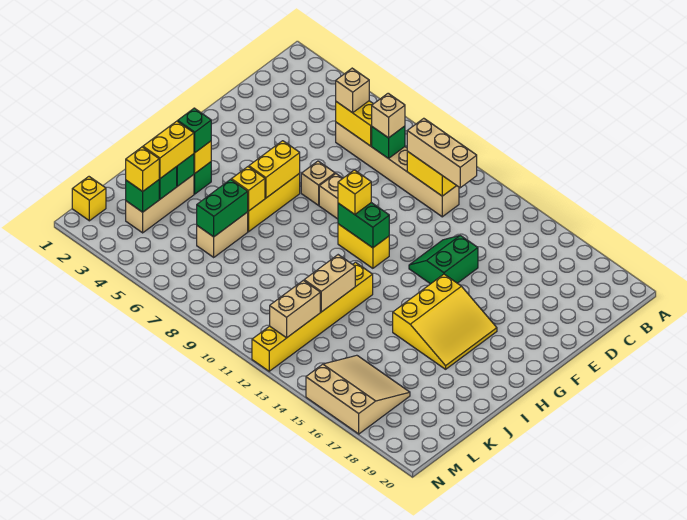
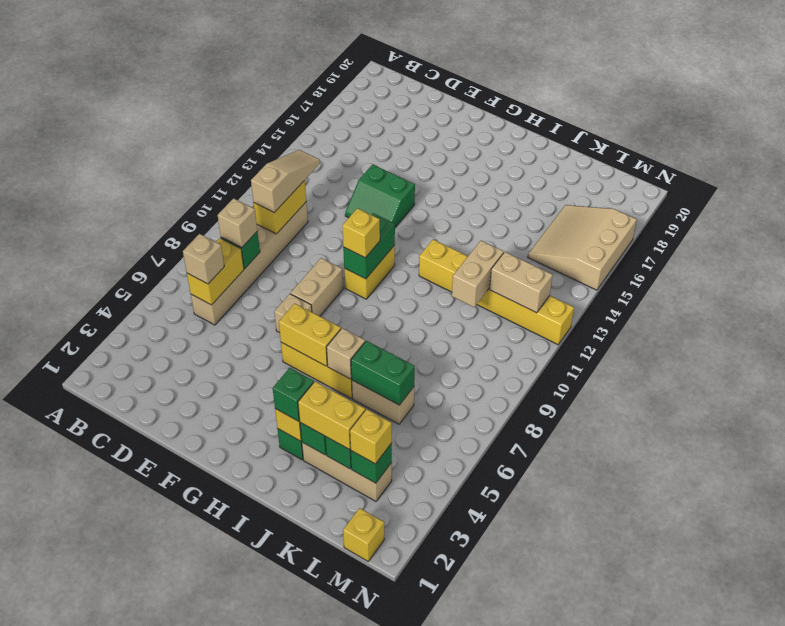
tan brick C10:C12 level 3 -> tan slope C10:C12 level 3 top 10
yellow slope G15:I17 level 1 top 15 -> none
yellow brick I6 level 2 -> tan brick I6 level 2
tan brick J12:K12 level 2 -> tan brick K11:K12 level 2

